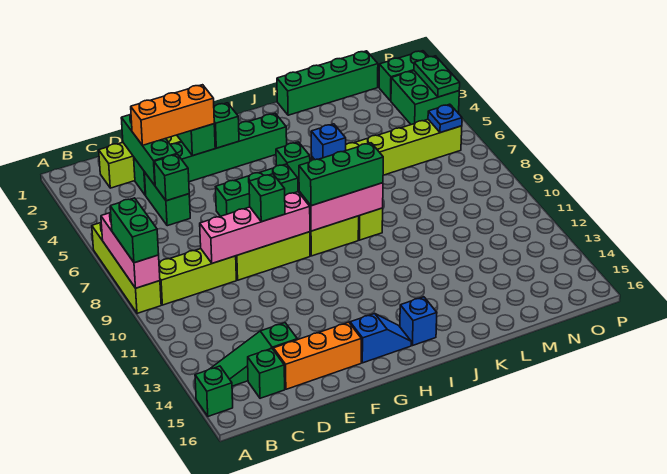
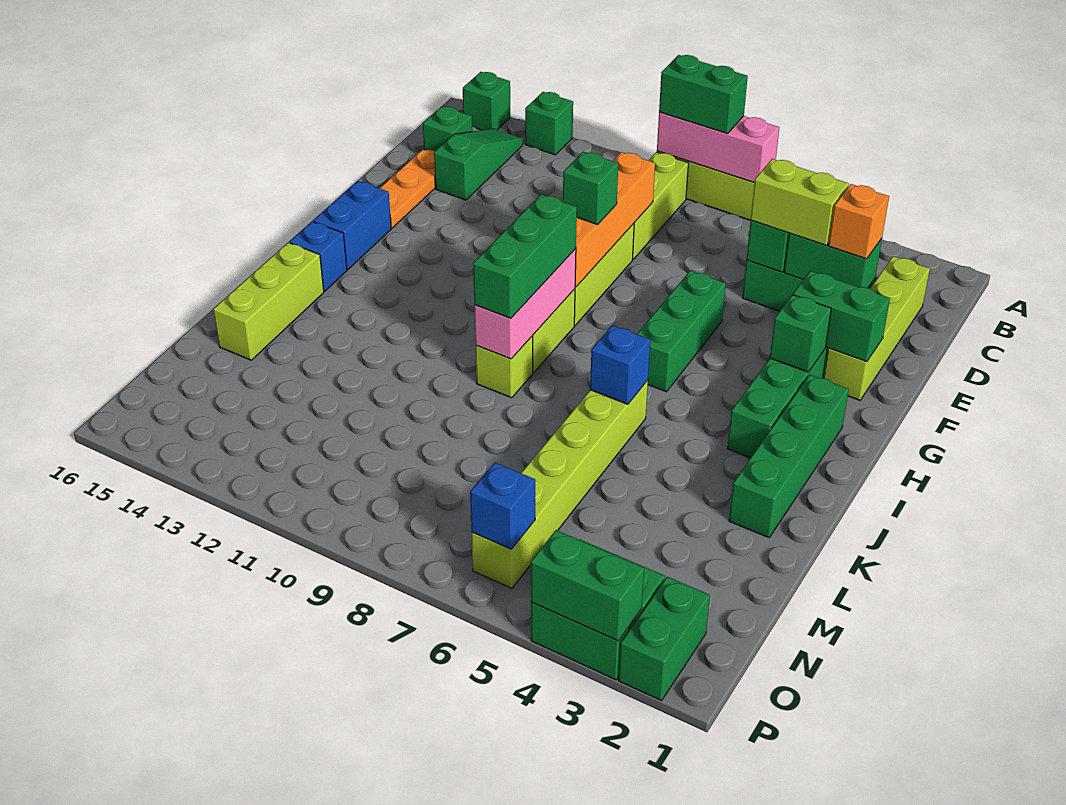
green brick D2:D4 level 2 -> green brick D3:D4 level 2
orange brick D3:F3 level 3 -> orange brick D3 level 3
none -> lime brick D4:D5 level 3
pink brick D9:G9 level 2 -> orange brick D9:G9 level 2
orange brick D15:F15 level 1 -> orange plate D15:F15 level 1
blue slope G15:H15 level 1 top G -> blue brick G15:H15 level 1
green brick I5 level 1 -> green brick A13 level 1
none -> lime brick J15:L15 level 1
green brick K1:N1 level 1 -> green brick H2:K2 level 1
blue plate O6 level 2 -> blue brick O6 level 2
green plate P3:P4 level 2 -> green brick P3:P4 level 2

